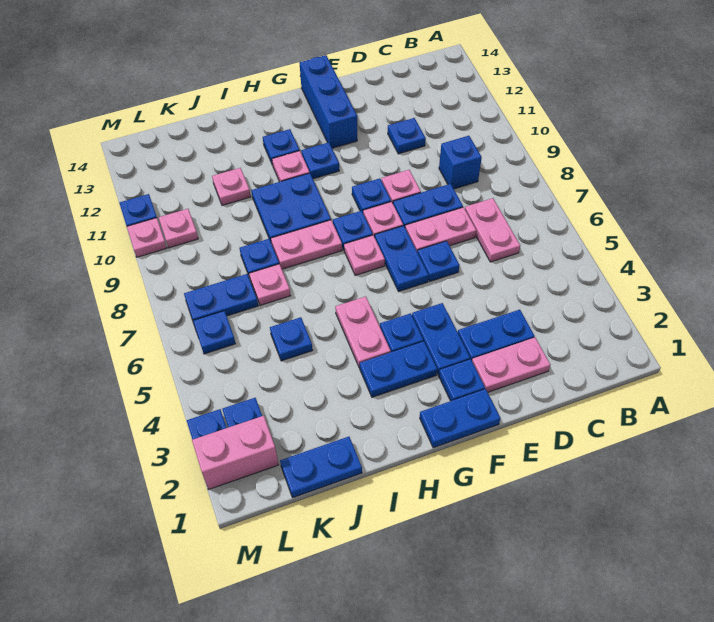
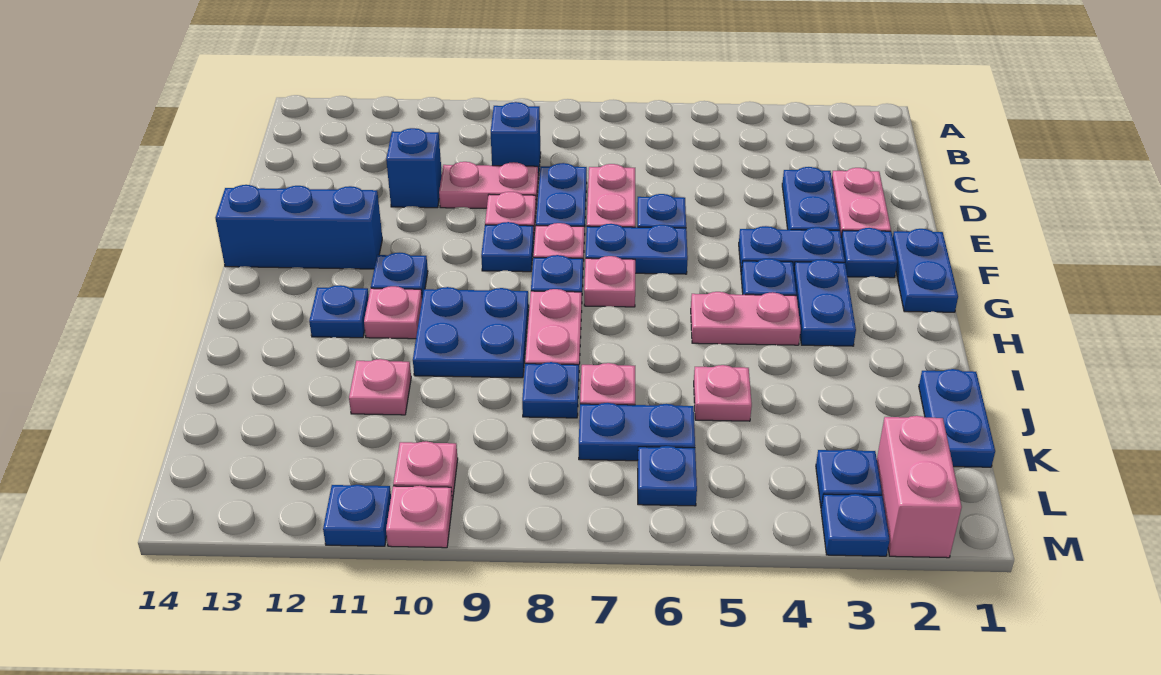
pink plate C6:C7 level 1 -> pink plate D9:D10 level 1
blue plate D11 level 1 -> blue brick D11 level 1
blue plate J5 level 1 -> pink plate J5 level 1
blue plate K7:L7 level 1 -> blue plate K6:K7 level 1

